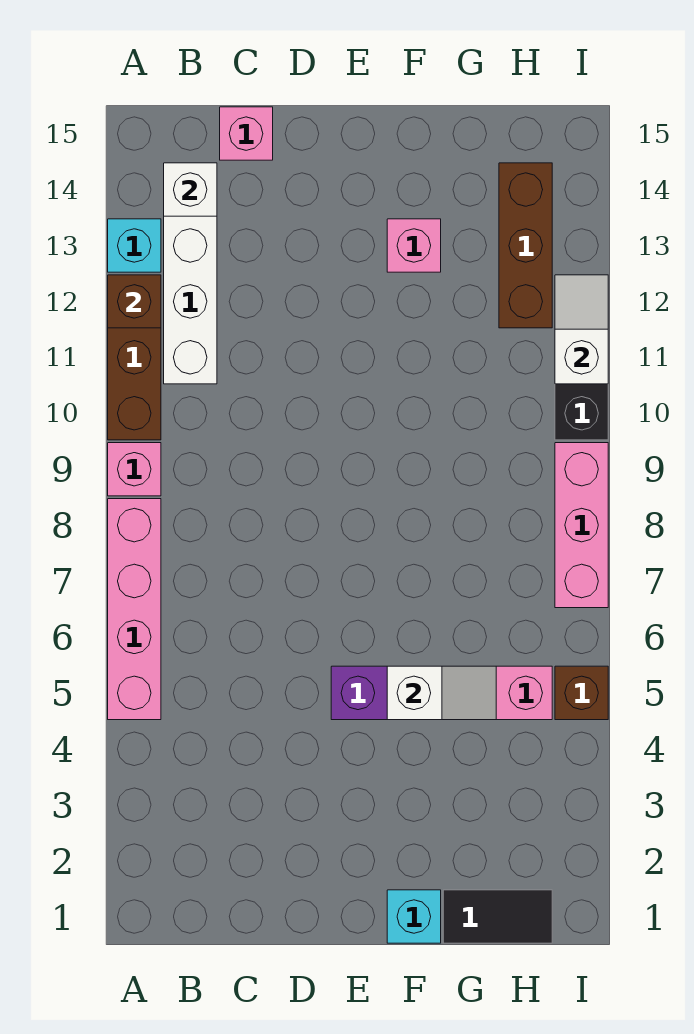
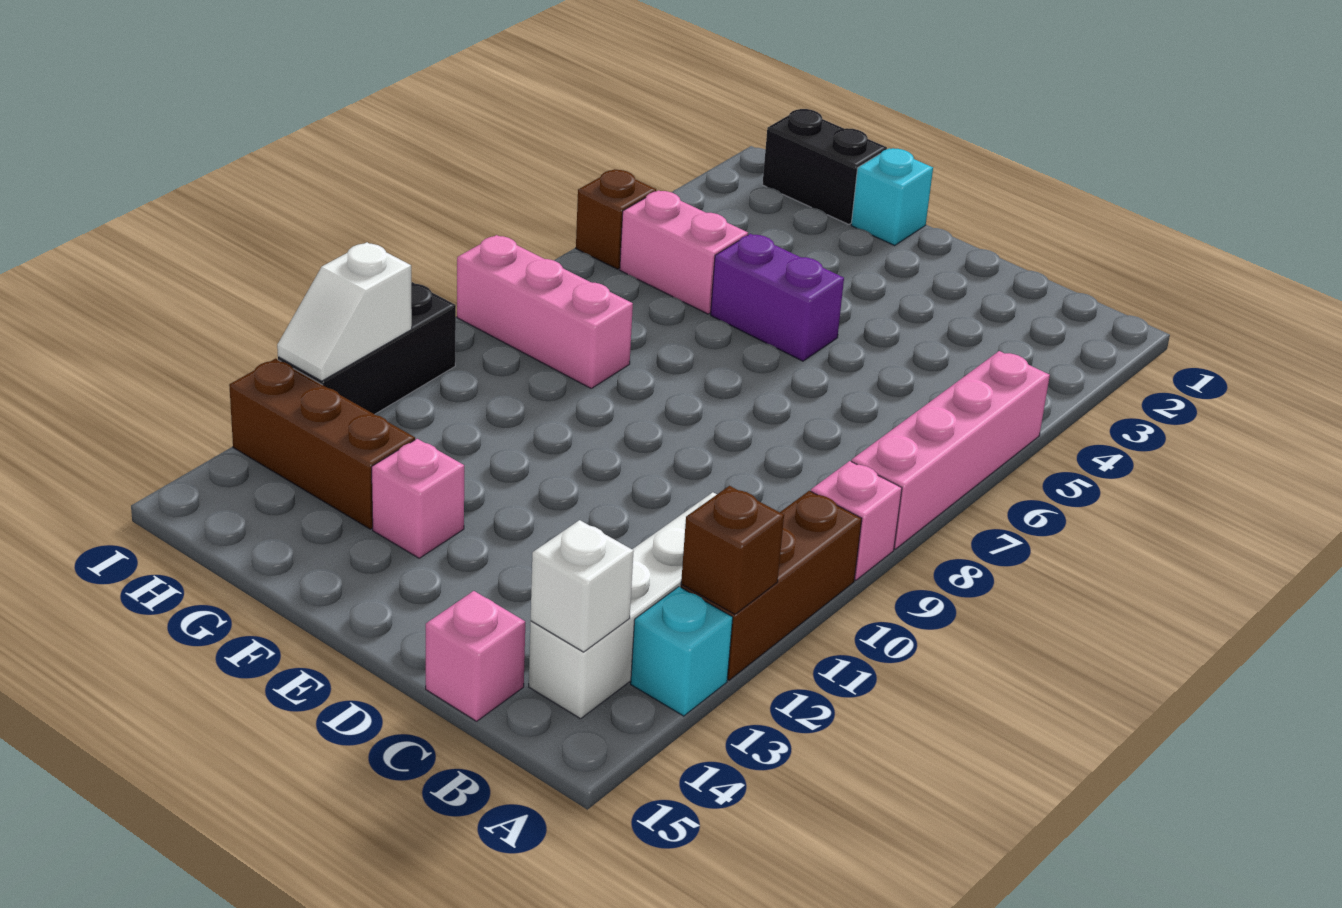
white slope F5:G5 level 2 top F -> none
black tile G1:H1 level 1 -> black brick G1:H1 level 1
brown brick H12:H14 level 1 -> brown brick G13:I13 level 1
pink brick I7:I9 level 1 -> pink brick G8:I8 level 1

